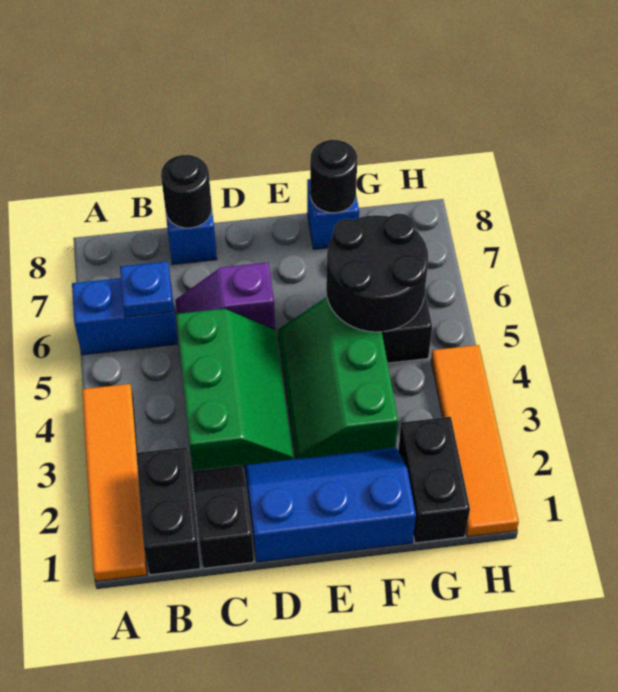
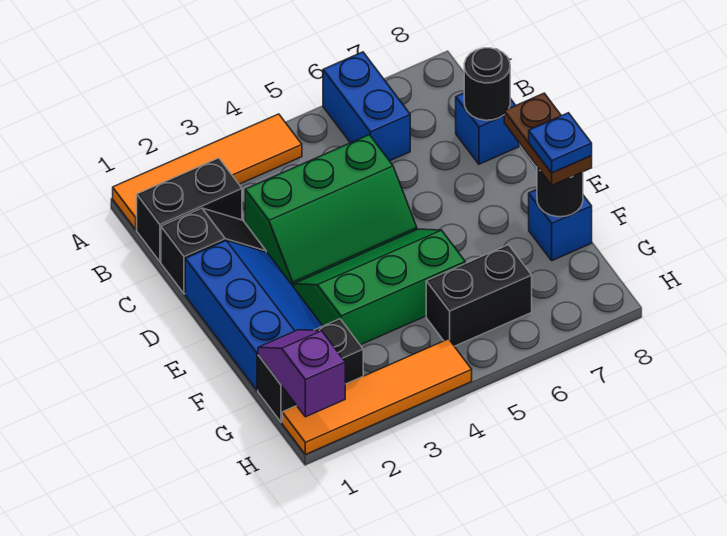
blue plate B6 level 2 -> blue plate F8 level 4
purple slope C6:D6 level 1 top D -> purple slope G1:H1 level 2 top H
none -> brown plate E8:F8 level 3
black round brick F5:G6 level 2 -> none

